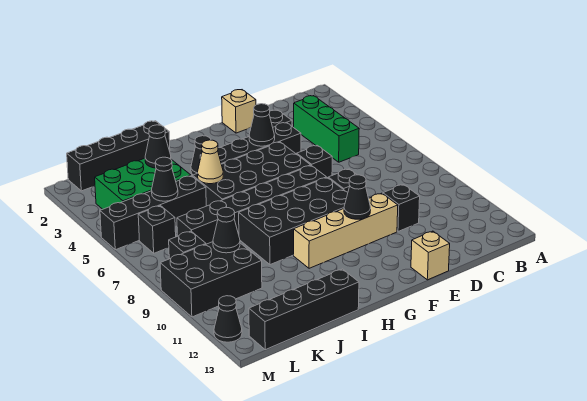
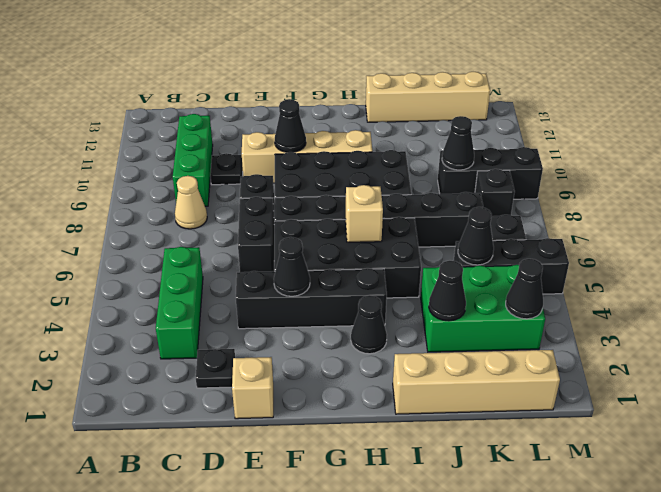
none -> green brick C9:C11 level 1
black brick D10 level 1 -> black plate D10 level 1
black brick E6 level 1 -> black brick E6:E7 level 1
tan brick E13 level 1 -> tan brick H6 level 2
black brick I1:L1 level 1 -> tan brick I1:L1 level 1
tan cone I5 level 2 -> tan cone C8 level 1
black brick I13:L13 level 1 -> tan brick I13:L13 level 1
black brick J5:M5 level 1 -> black brick K5:M5 level 1
black brick K9:M10 level 1 -> black brick K9:M9 level 1
black cone M12 level 1 -> black cone L3 level 2

